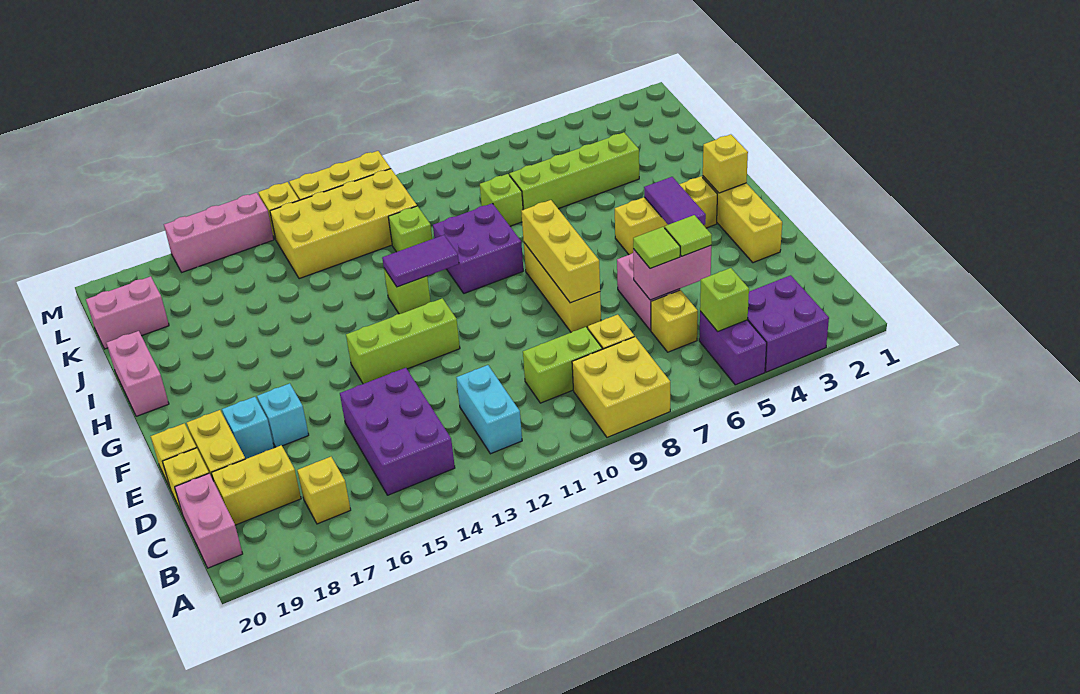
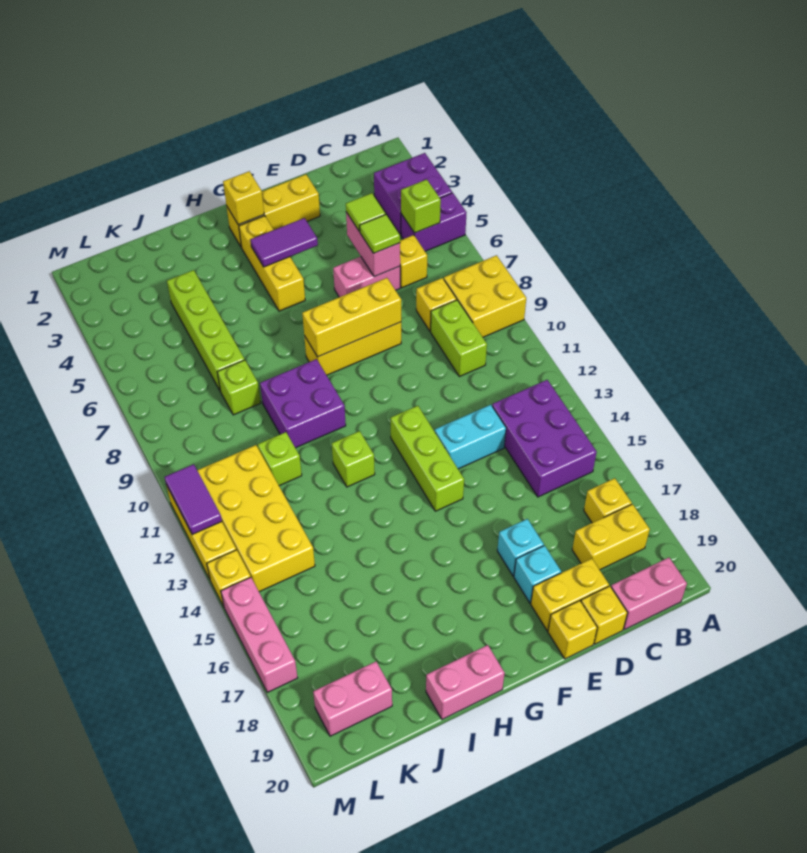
cyan brick B12:C12 level 1 -> cyan brick D13:E13 level 1
purple brick B14:D15 level 1 -> purple brick B13:C15 level 1
yellow brick C18:C19 level 1 -> yellow brick B18:C18 level 1
purple tile H11:H12 level 2 -> purple tile M11:M12 level 2
pink brick K19:K20 level 1 -> pink brick K19:L19 level 1

